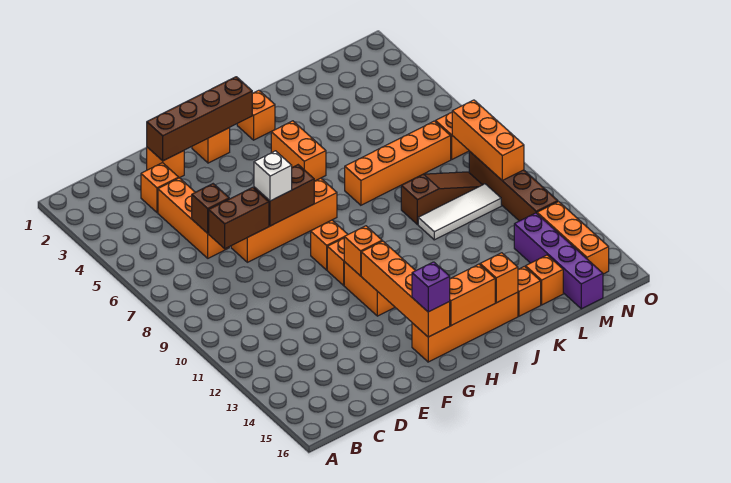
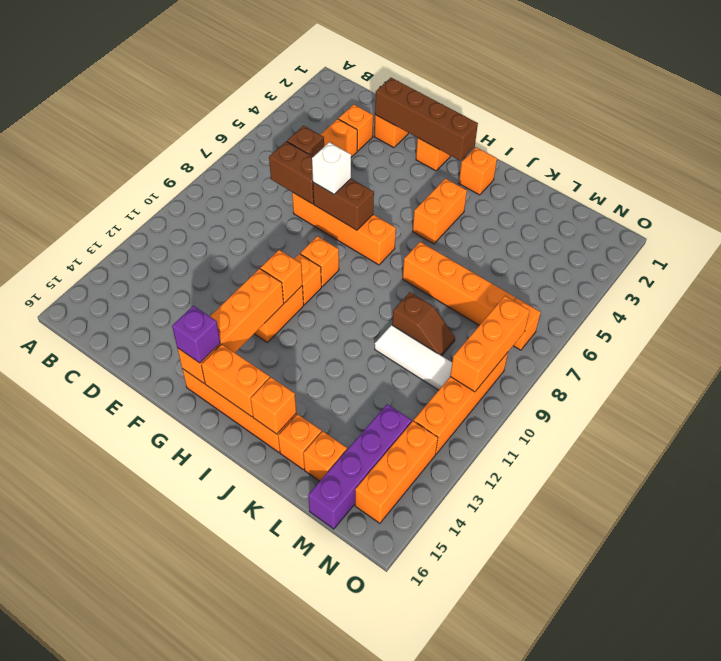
brown slope K9:M9 level 1 top K -> brown slope K9:L9 level 1 top K
brown brick N9:N12 level 1 -> orange brick N9:N12 level 1

